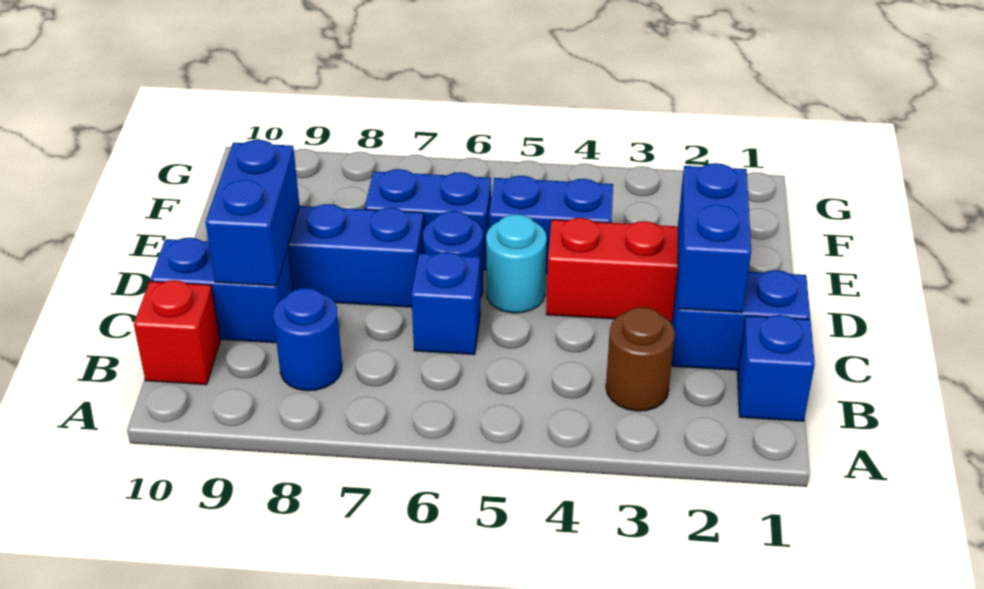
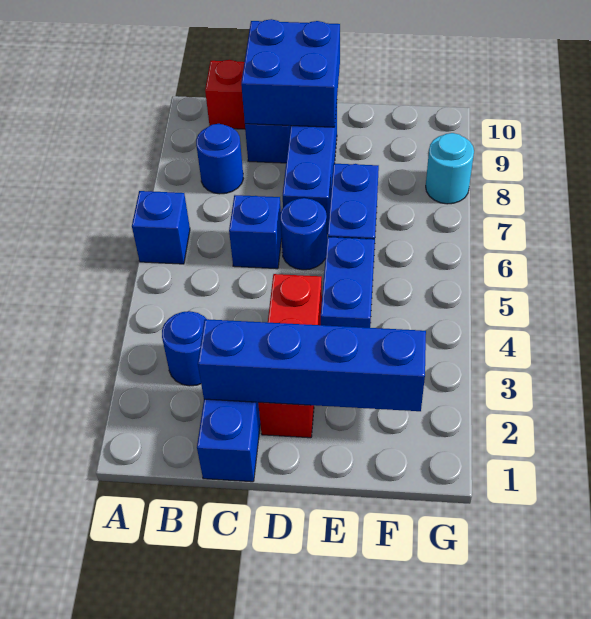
blue brick B1 level 1 -> blue brick A6 level 1
brown round brick B3 level 1 -> blue round brick B3 level 1
blue brick C2:D2 level 2 -> blue brick C2:F2 level 2
blue brick C9:D9 level 2 -> blue brick C9:D10 level 2
cyan round brick D5 level 1 -> cyan round brick G8 level 1

